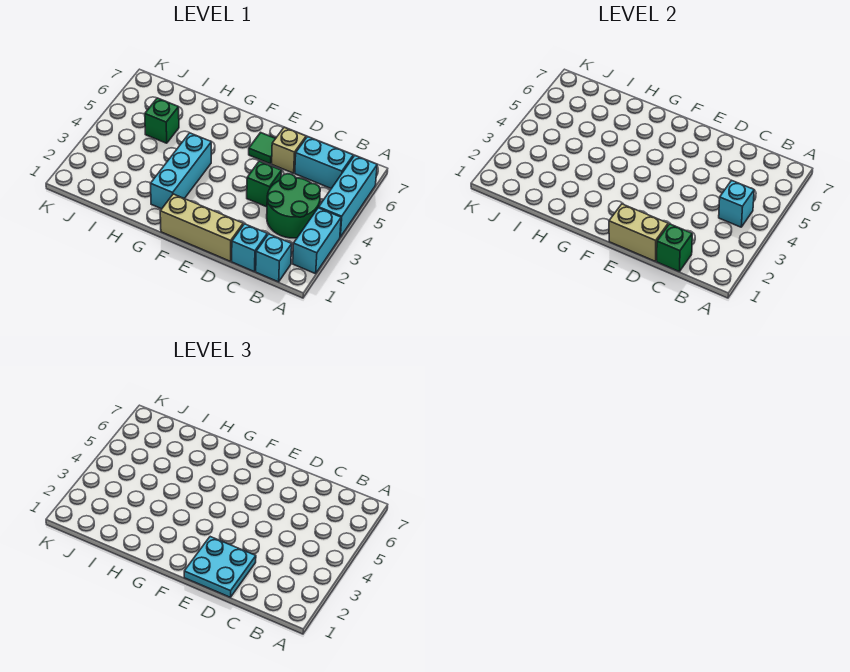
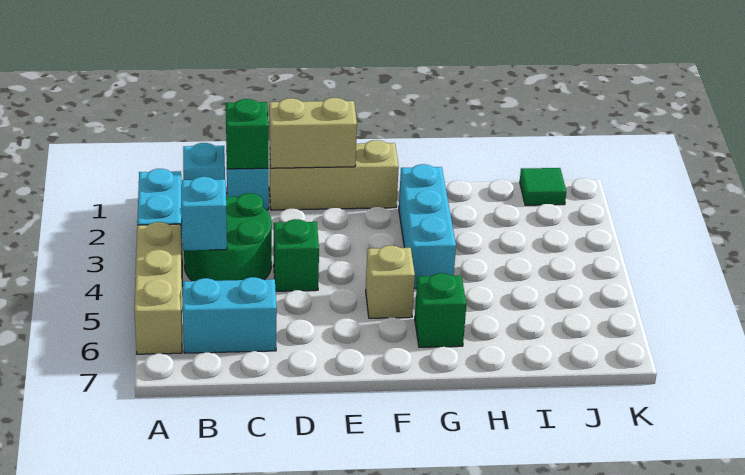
cyan brick A4:A6 level 1 -> tan brick A4:A6 level 1
cyan plate D1:E2 level 3 -> none
tan brick D6 level 1 -> tan brick F5 level 1
green tile E6 level 1 -> green tile J1 level 1
green brick I5 level 1 -> green brick G6 level 1

